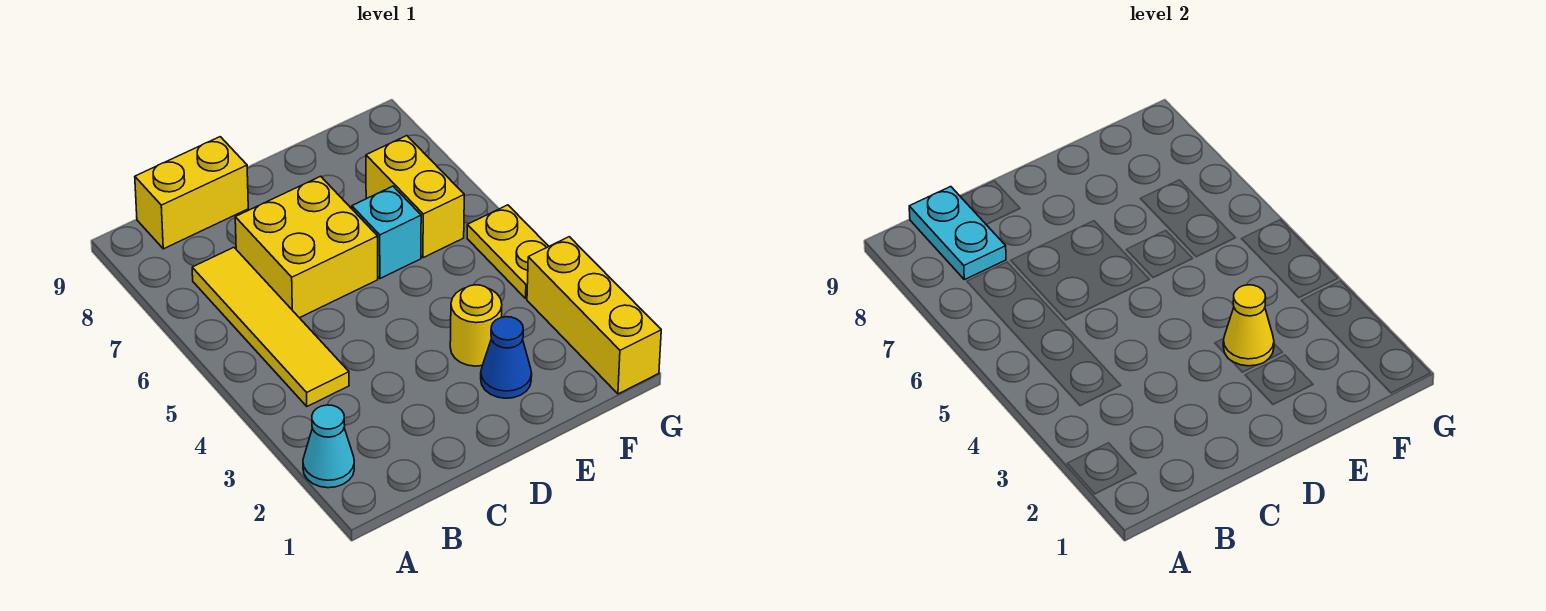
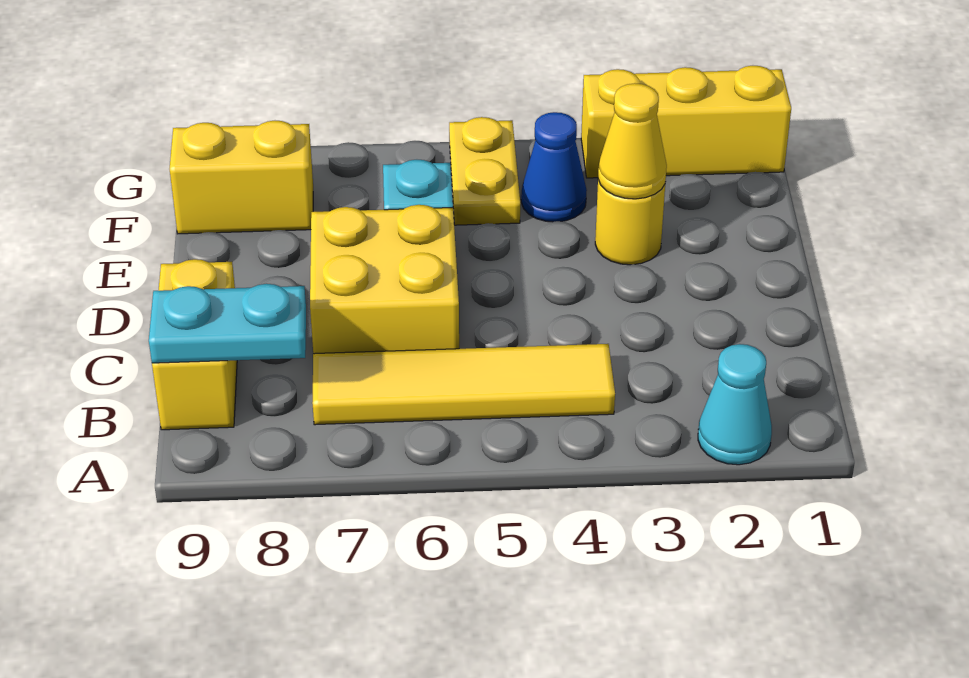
blue cone E2 level 1 -> blue cone F4 level 1
yellow brick F6:F7 level 1 -> yellow brick F8:F9 level 1
yellow plate G4:G5 level 1 -> yellow plate F5:G5 level 1

